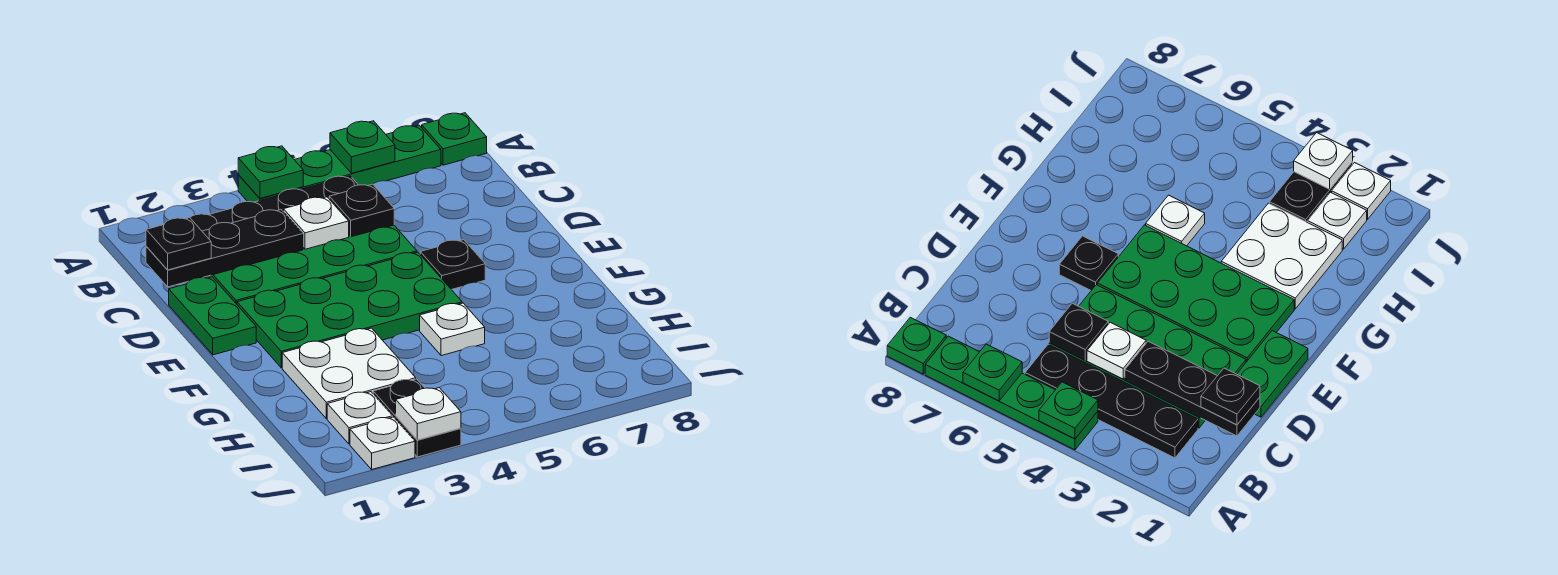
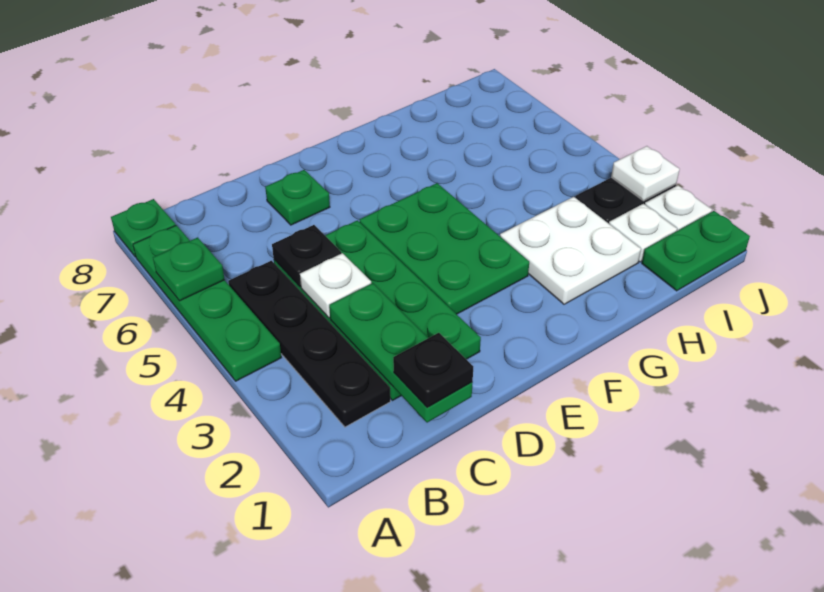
green plate A4 level 2 -> green plate D7 level 1
black plate C1:C3 level 2 -> green plate C1:C3 level 2
green plate D1:E1 level 1 -> green plate I1:J1 level 1
green plate E2:F5 level 1 -> green plate E3:F5 level 1
black plate E6 level 1 -> none
white plate G5 level 1 -> none

